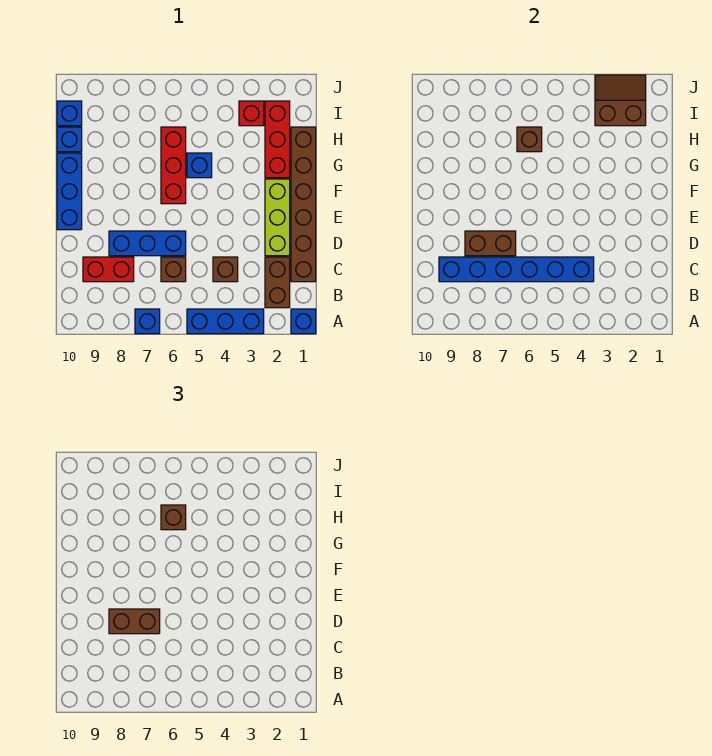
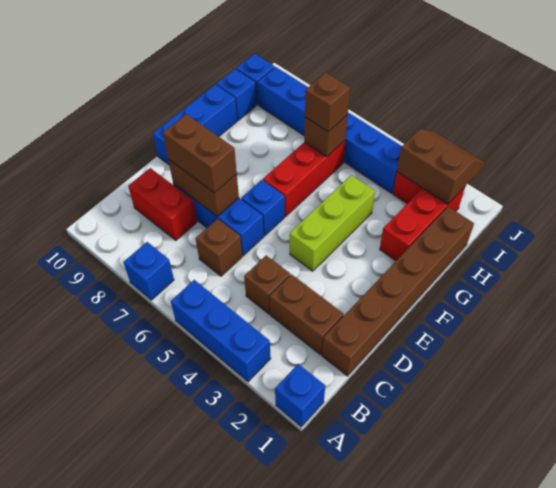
brown brick B2:C2 level 1 -> brown brick C2:C3 level 1
blue brick C4:C9 level 2 -> blue brick I4:I9 level 1
lime brick D2:F2 level 1 -> lime brick E4:G4 level 1
blue brick G5 level 1 -> blue brick E6 level 1

